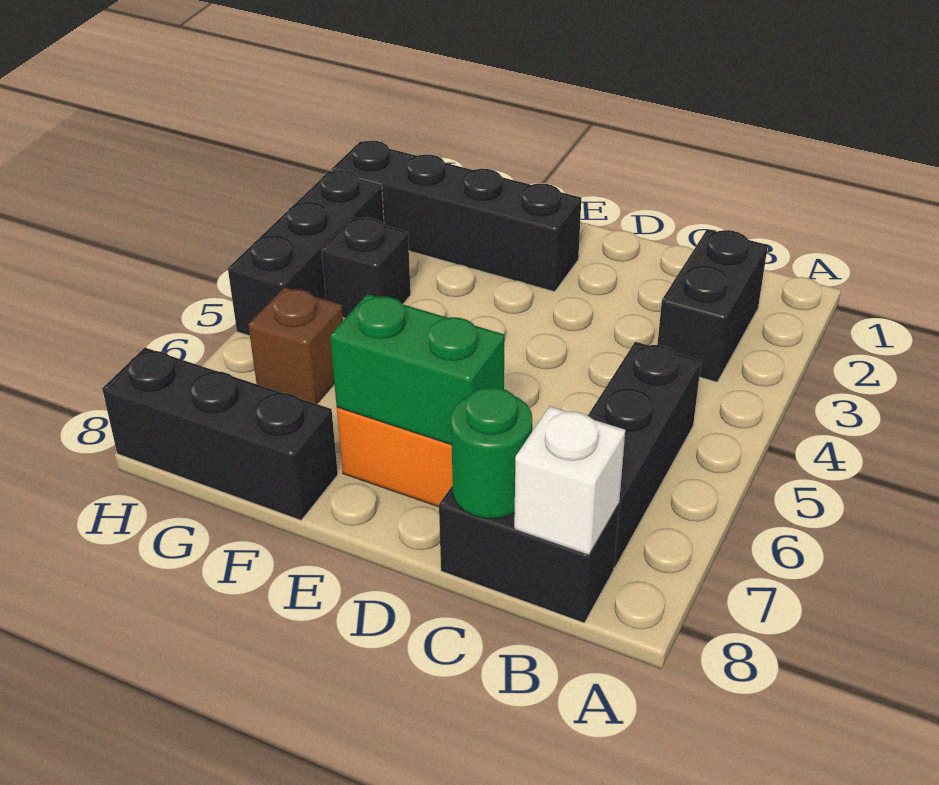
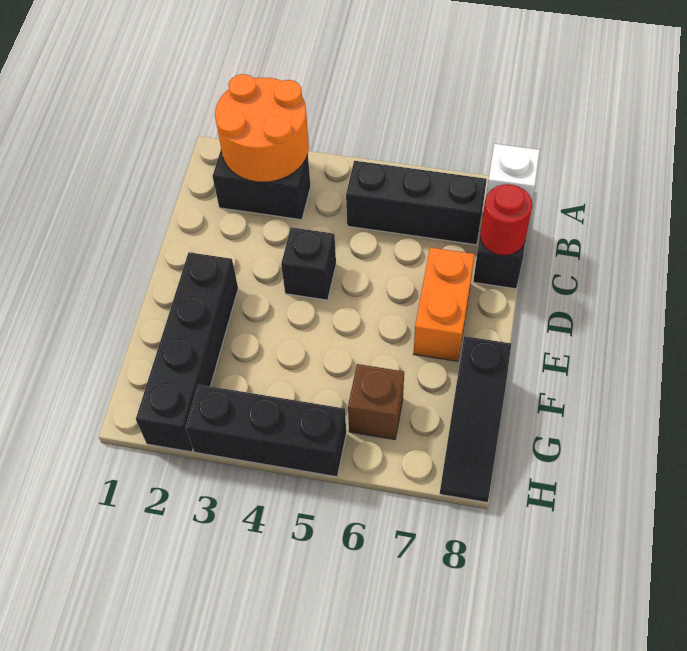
none -> orange round brick A2:B3 level 2
green round brick C8 level 2 -> red round brick C8 level 2
green brick D7:E7 level 2 -> none
black brick F8:H8 level 1 -> black slope F8:H8 level 1 top F
black brick G4 level 1 -> black brick D4 level 1

